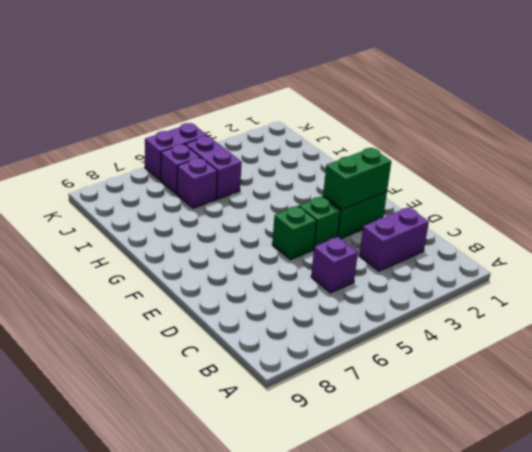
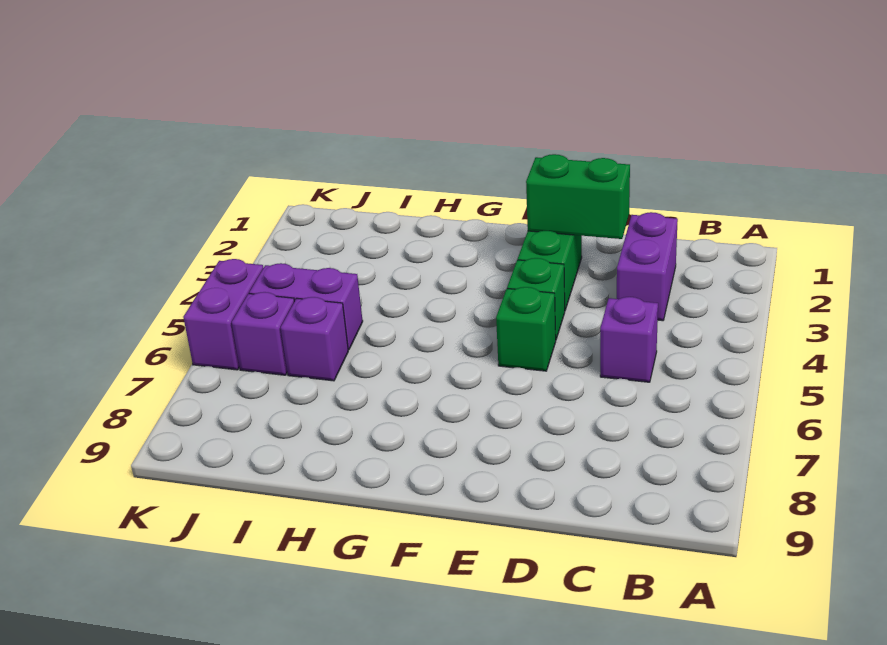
green brick E2:E3 level 2 -> green brick D2:E2 level 2

